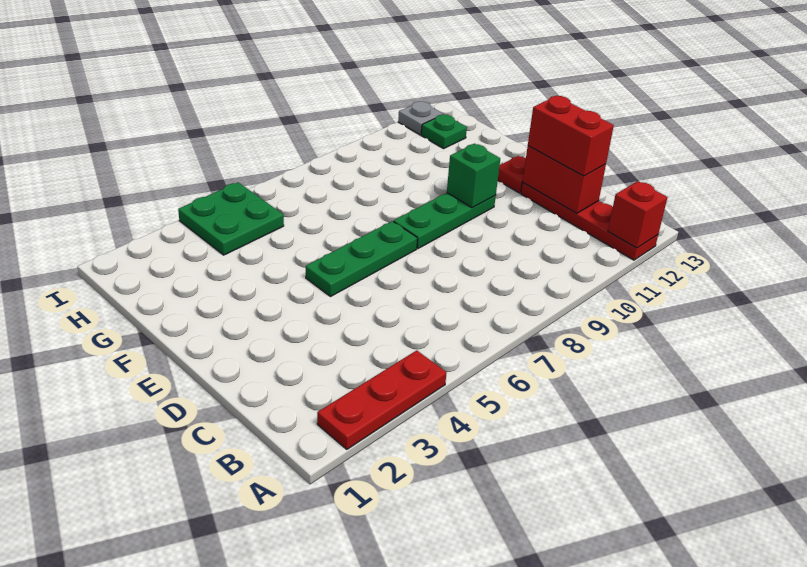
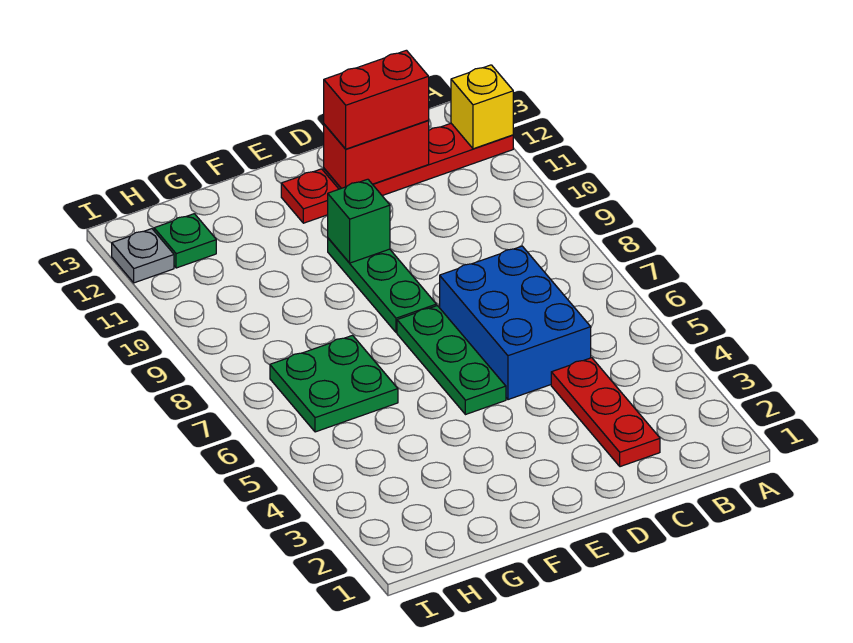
red plate A2:A4 level 1 -> red plate C2:C4 level 1
red brick A12 level 2 -> yellow brick A12 level 2
none -> blue brick C5:D7 level 1
green plate H4:I5 level 1 -> green plate G6:H7 level 1

